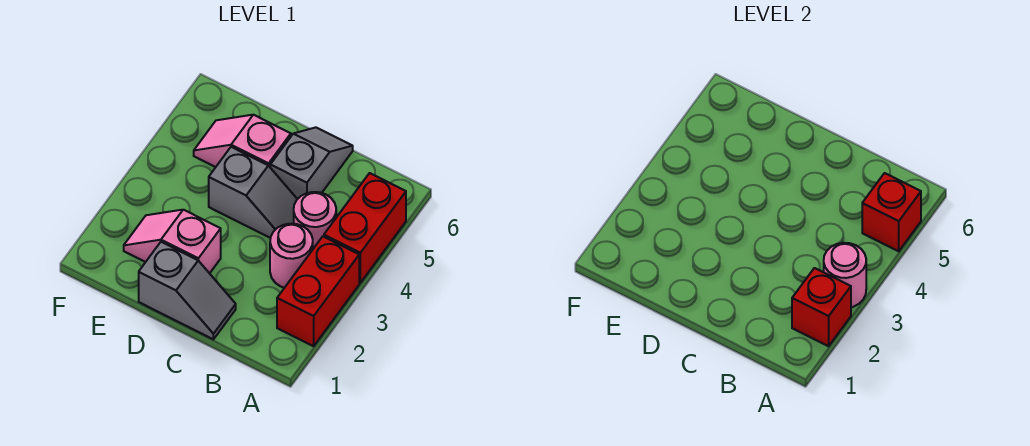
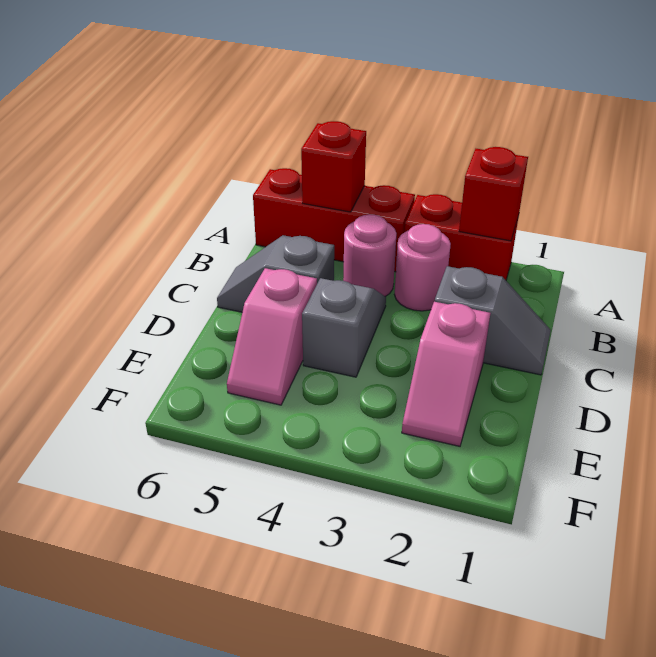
pink round brick A3 level 2 -> none
red brick A4:A5 level 1 -> red brick A4:A6 level 1
grey slope C1:D1 level 1 top D -> grey slope C1:C2 level 1 top 2

